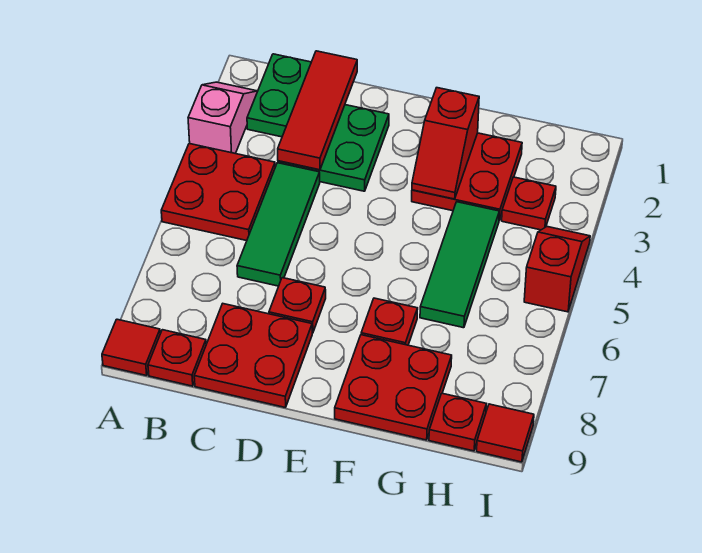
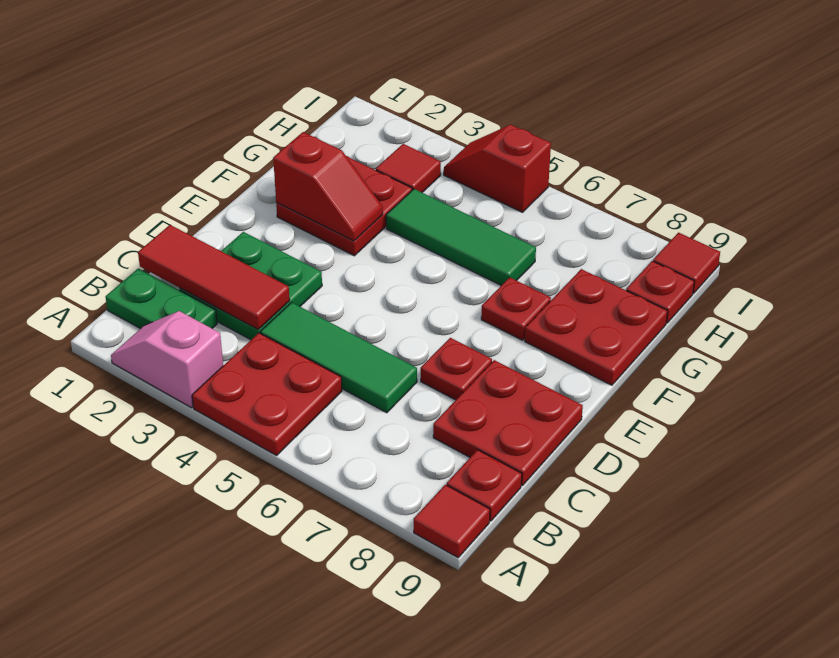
red plate H3 level 1 -> red tile H3 level 1

